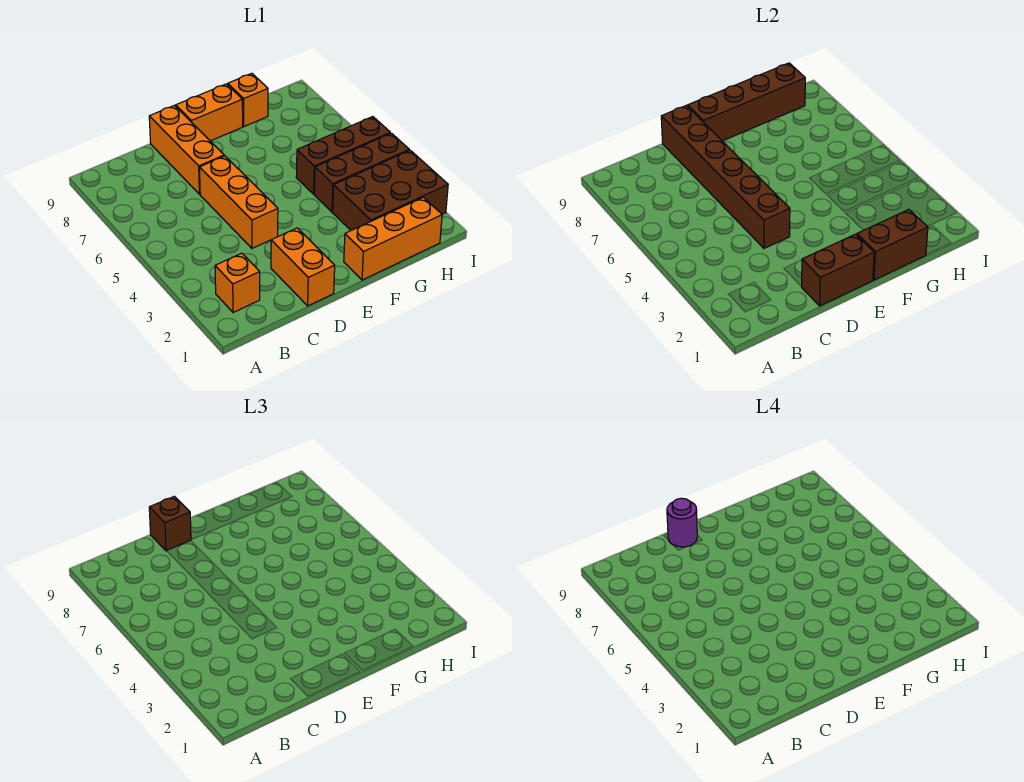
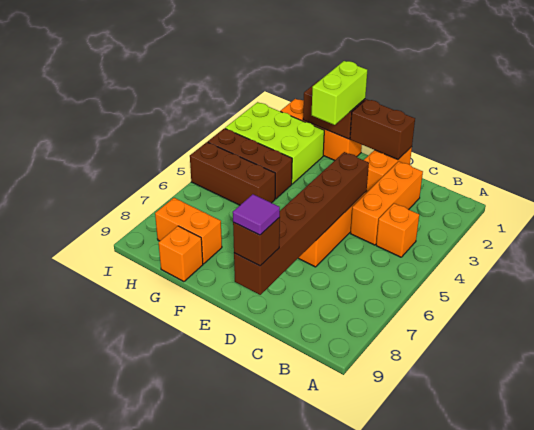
orange brick B2 level 1 -> orange brick B4 level 1
orange brick D7:D9 level 1 -> orange brick C2:C4 level 1
purple round brick D9 level 4 -> purple tile D9 level 4
orange brick E9:F9 level 1 -> orange brick G8:H8 level 1
brown brick E9:H9 level 2 -> none
none -> lime brick F1:F2 level 3
brown brick G2:I3 level 1 -> lime brick G2:I3 level 1

